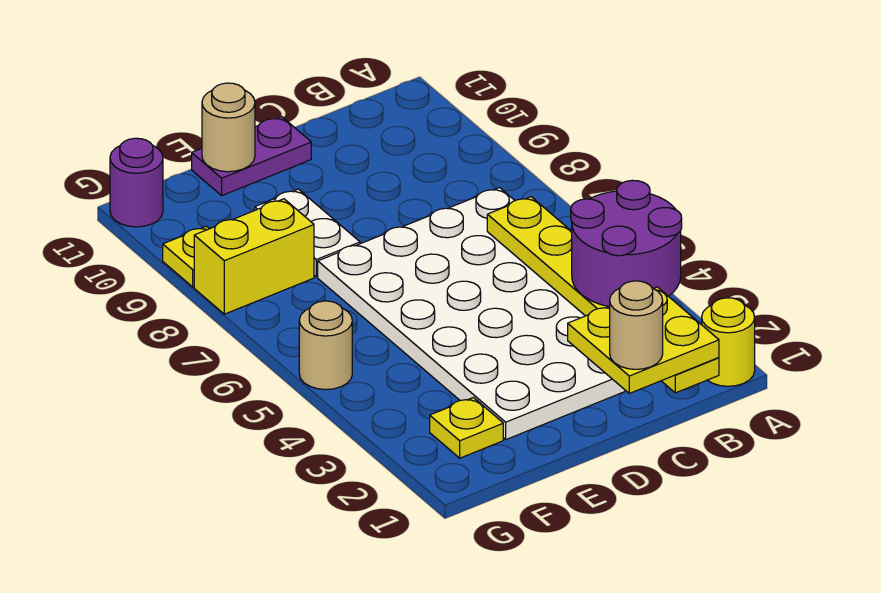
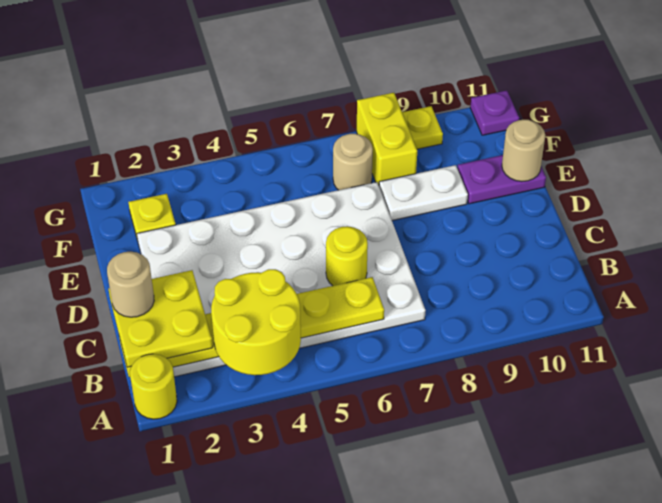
purple round brick A3:B4 level 3 -> yellow round brick A3:B4 level 3
none -> yellow round brick C6 level 2
purple plate D11:E11 level 1 -> purple plate E10:E11 level 1
tan round brick G5 level 1 -> tan round brick F7 level 1
purple round brick G11 level 1 -> purple plate G11 level 1

